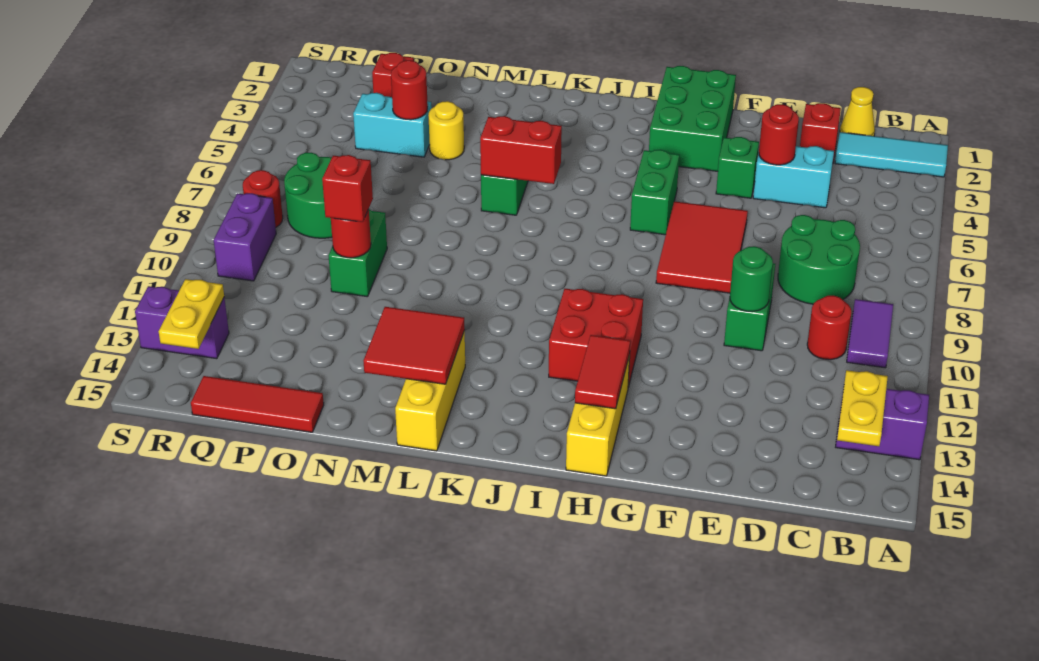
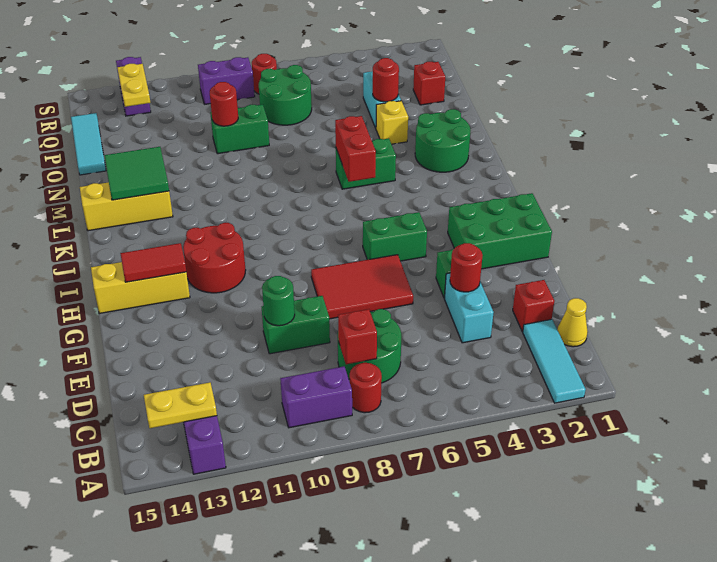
purple tile B9:B10 level 1 -> purple brick B9:B10 level 1
red round brick C10 level 1 -> red round brick B8 level 1
red brick H11:I12 level 1 -> red round brick H11:I12 level 1
none -> green round brick L2:M3 level 1
red tile L13:M14 level 2 -> green tile L13:M14 level 2
yellow round brick N4 level 1 -> yellow brick N4 level 1
red brick O10 level 3 -> red brick C8 level 2
red tile O15:Q15 level 1 -> cyan tile O15:Q15 level 1
yellow plate R13:R14 level 2 -> yellow plate Q13:R13 level 2

